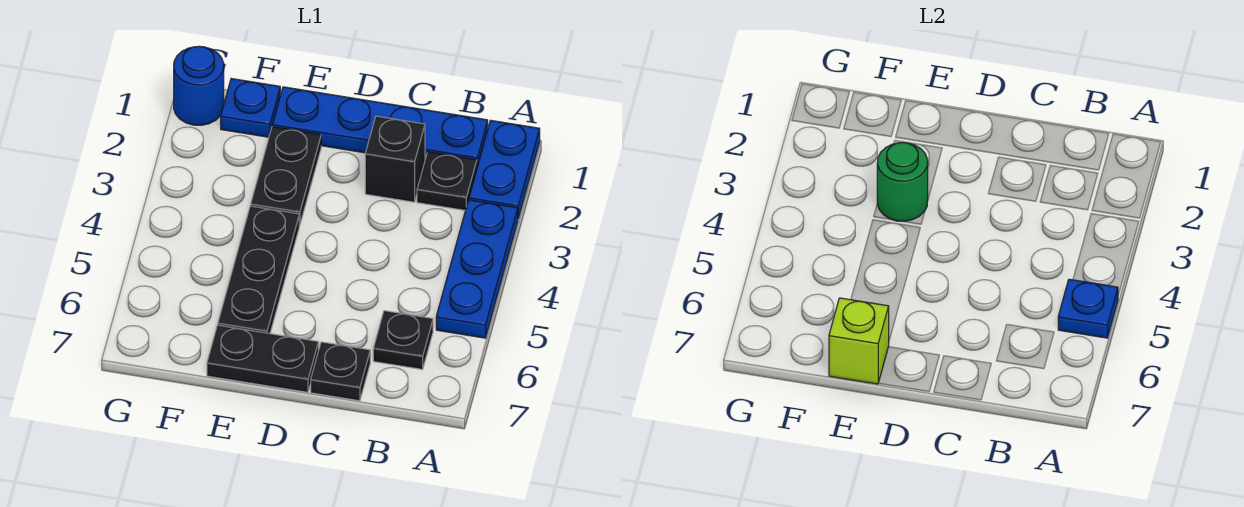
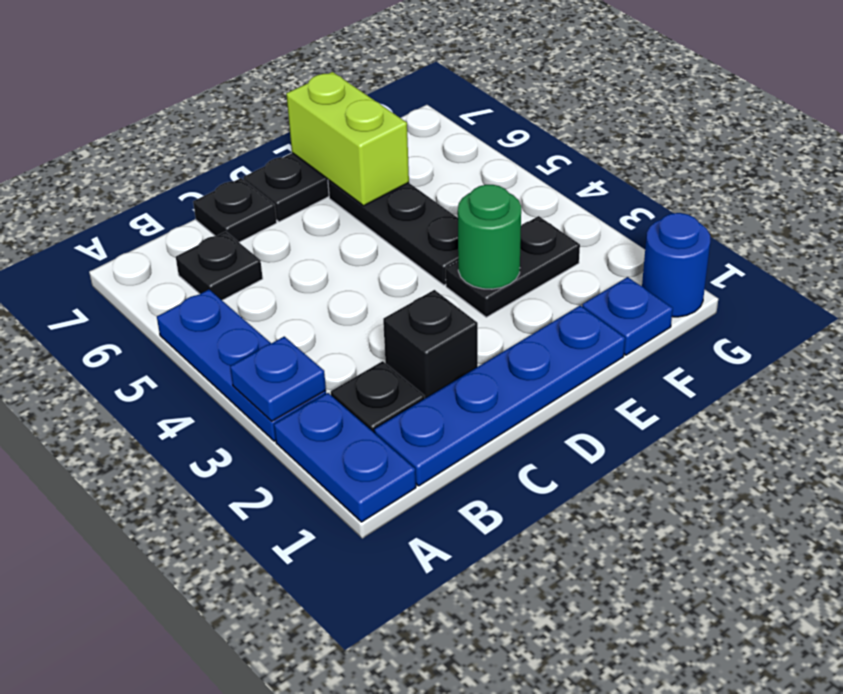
blue plate A5 level 2 -> blue plate A3 level 2
black plate E2:E3 level 1 -> black plate E3:F3 level 1
lime brick E7 level 2 -> lime brick E6:E7 level 2

